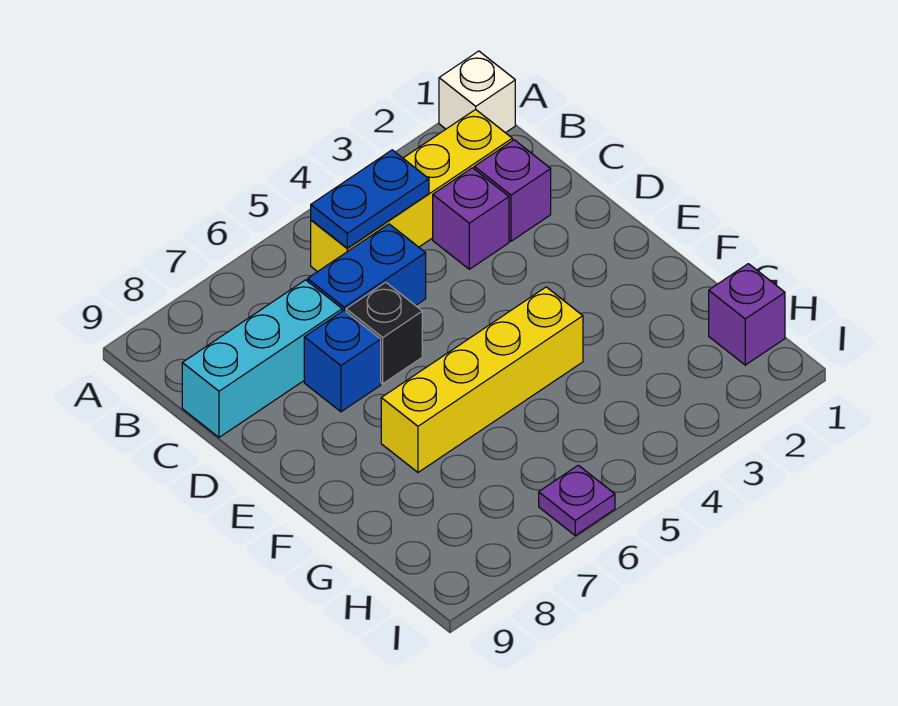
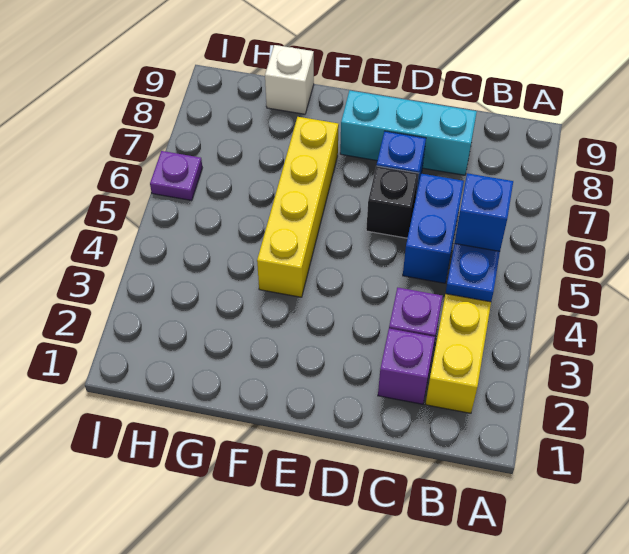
white brick A1 level 1 -> white brick G9 level 1
none -> blue brick B5 level 3
cyan brick C7:C9 level 1 -> cyan brick C8:E8 level 1
purple brick H1 level 1 -> none

